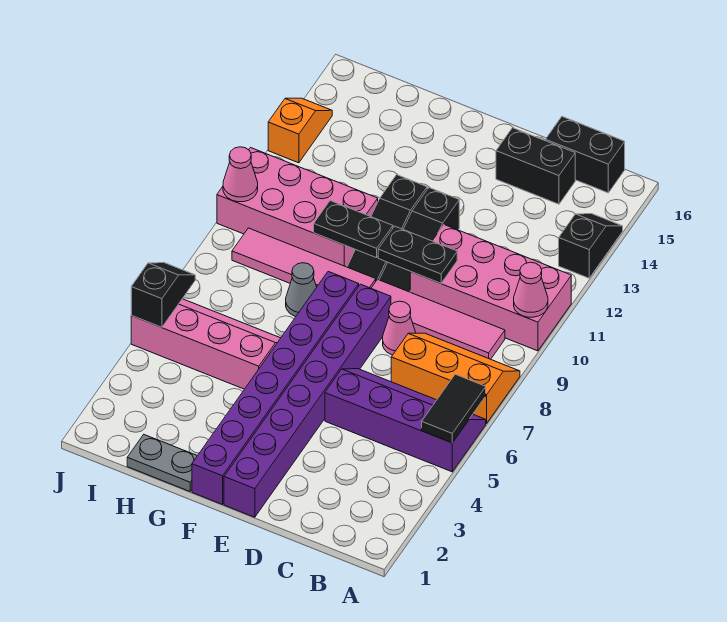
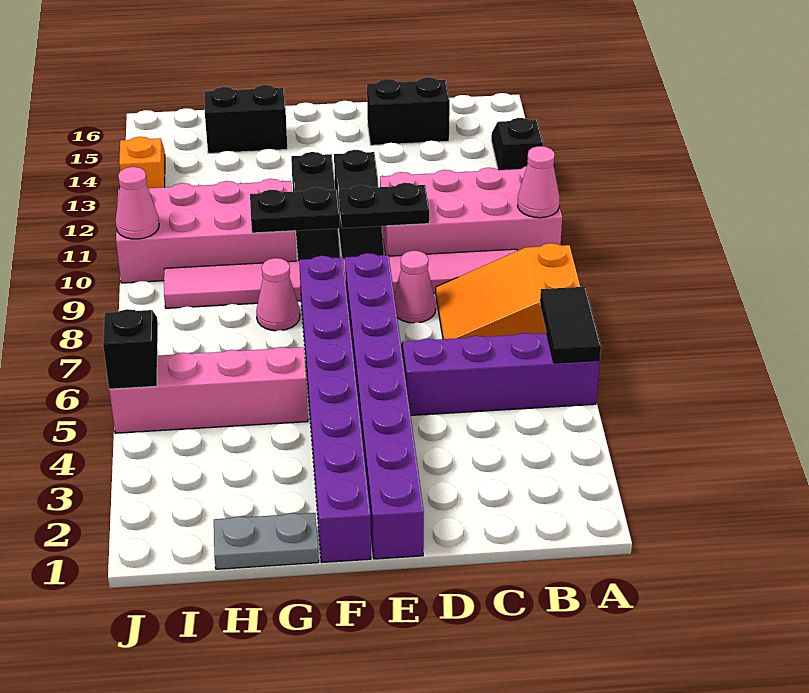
orange slope A7:C8 level 1 top 7 -> orange slope A7:C8 level 1 top A
black brick B16:C16 level 1 -> black brick G15:H15 level 1
grey cone G8 level 1 -> pink cone G8 level 1

